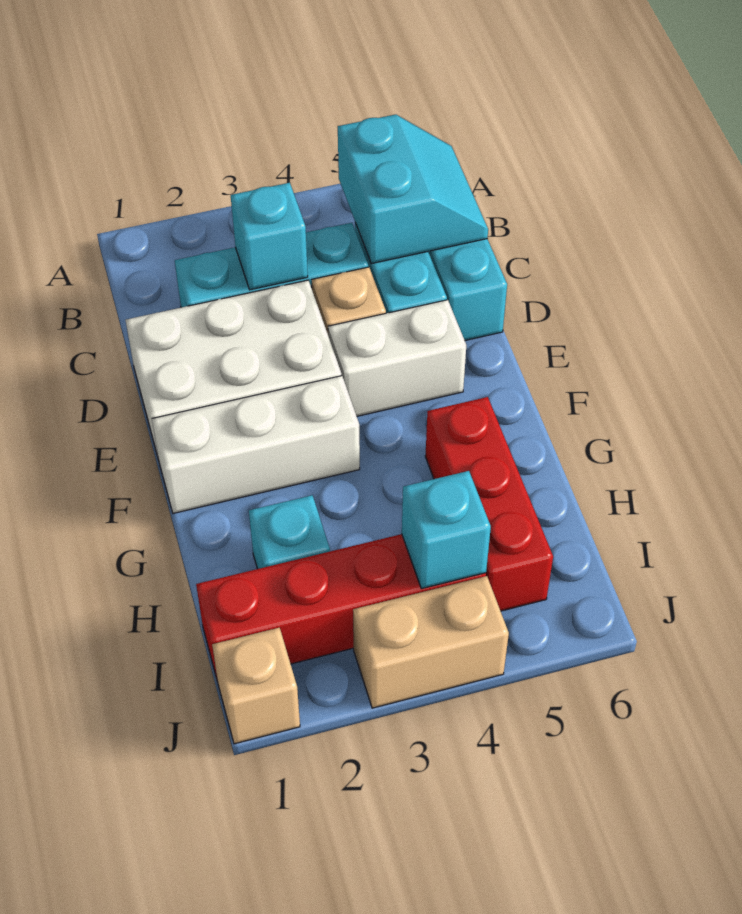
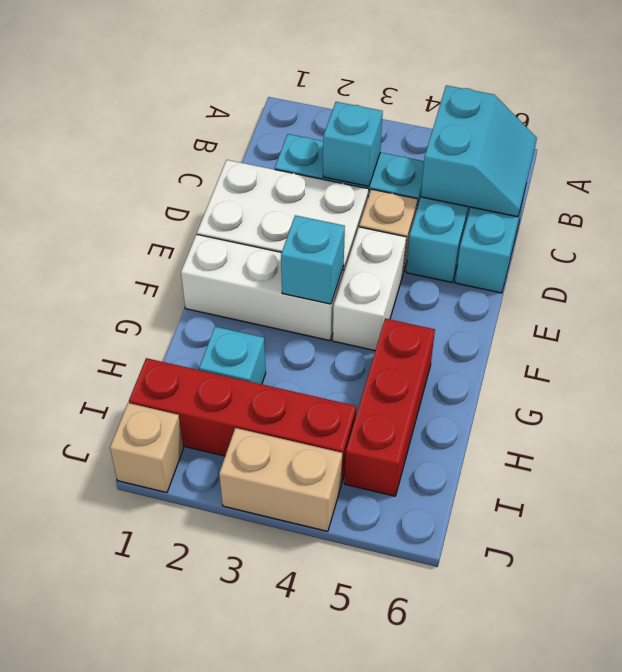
white brick E4:E5 level 1 -> white brick E4:F4 level 1
cyan brick I4 level 2 -> cyan brick F3 level 2

